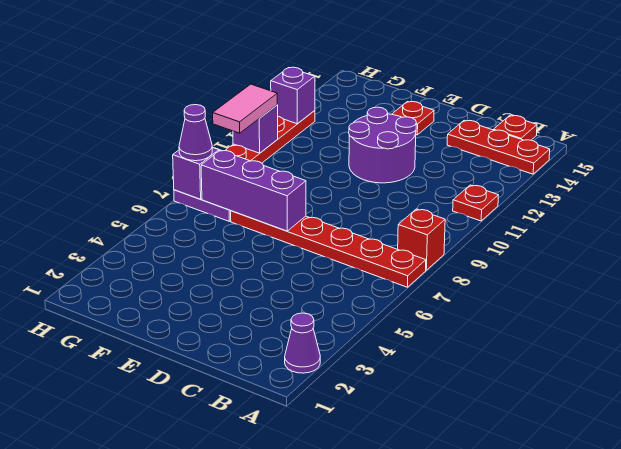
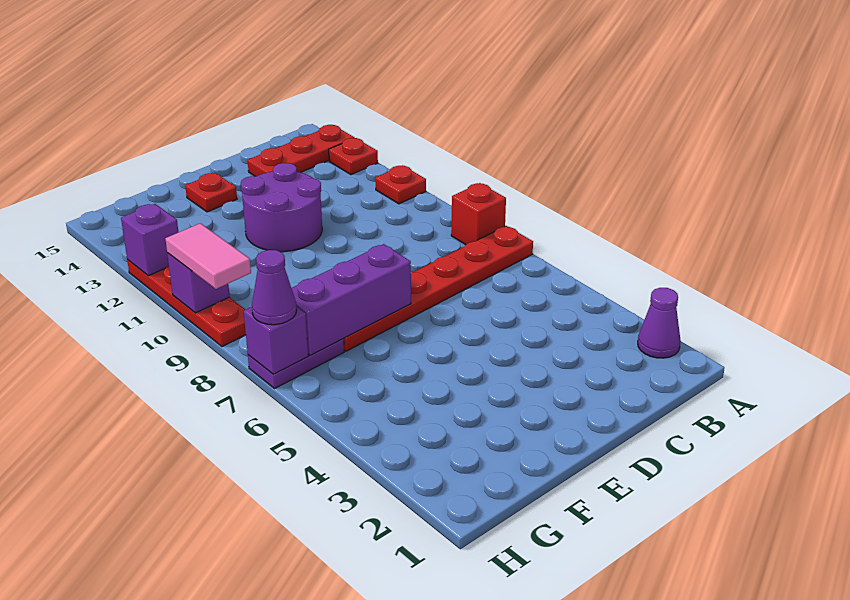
red plate B15 level 1 -> red plate A13 level 1

